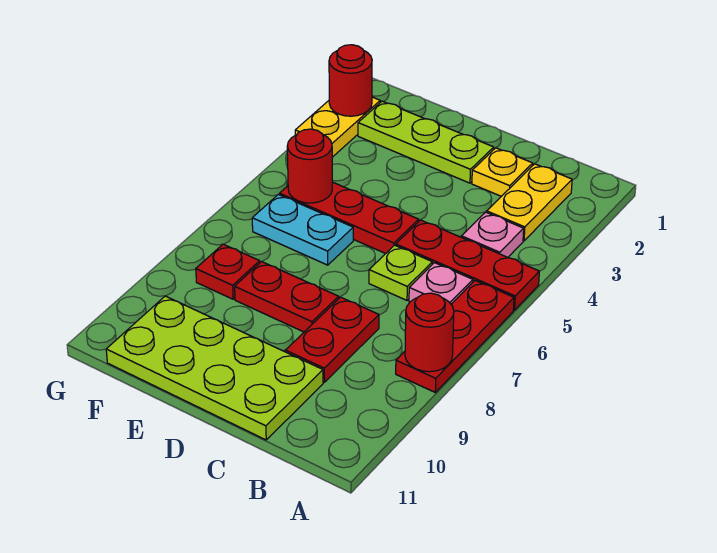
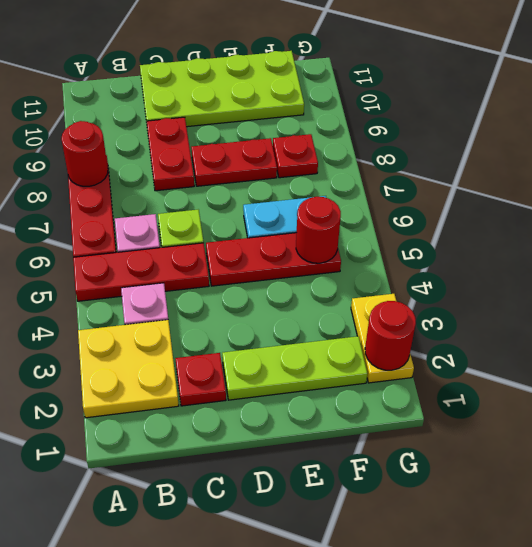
yellow plate B2:B3 level 1 -> yellow plate A2:B3 level 1
yellow plate C2 level 1 -> red plate C2 level 1

